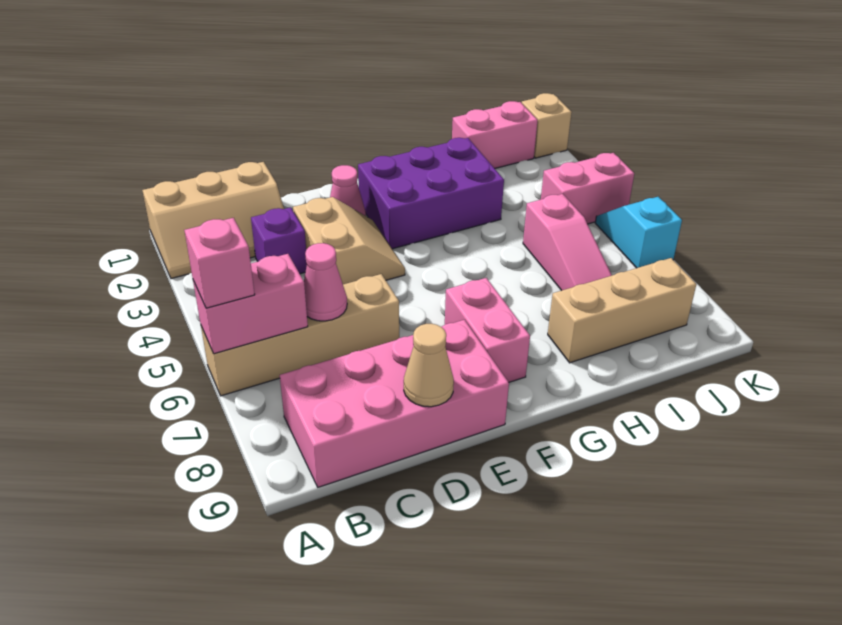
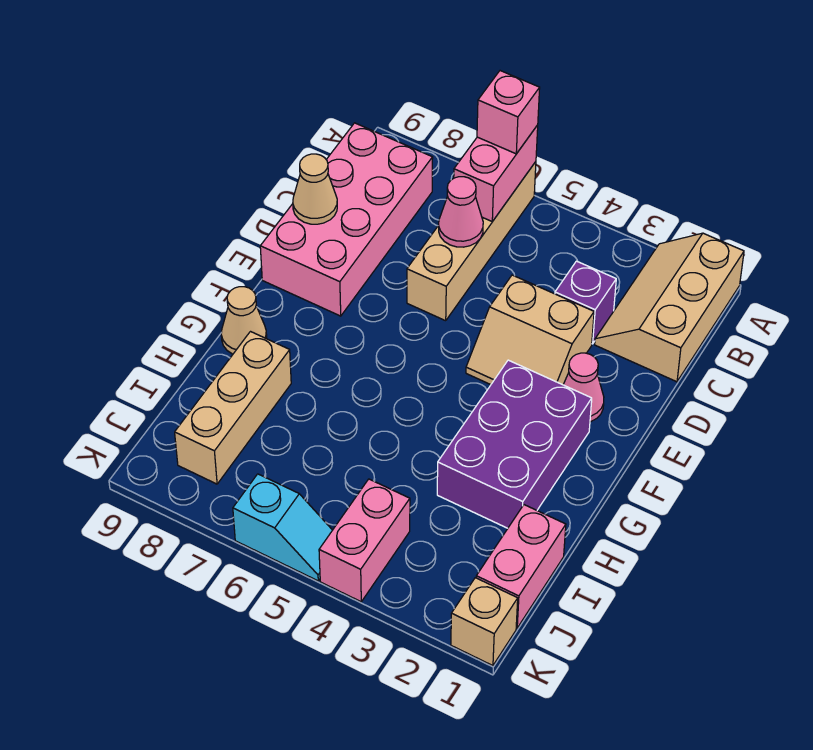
pink brick F7:F8 level 1 -> none
none -> tan cone G9 level 1
pink slope I5:I7 level 1 top 5 -> none

